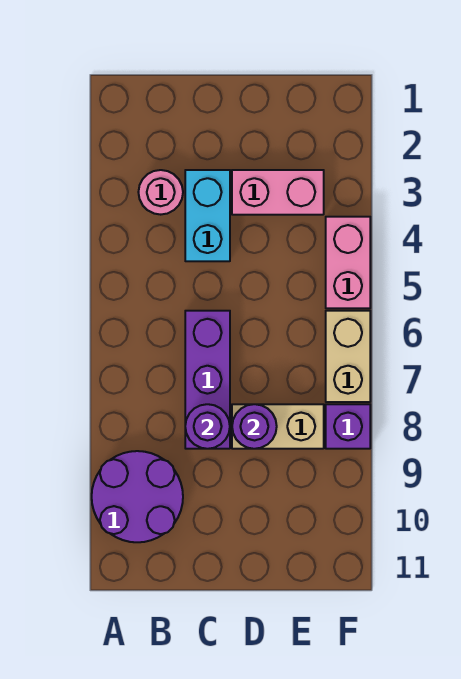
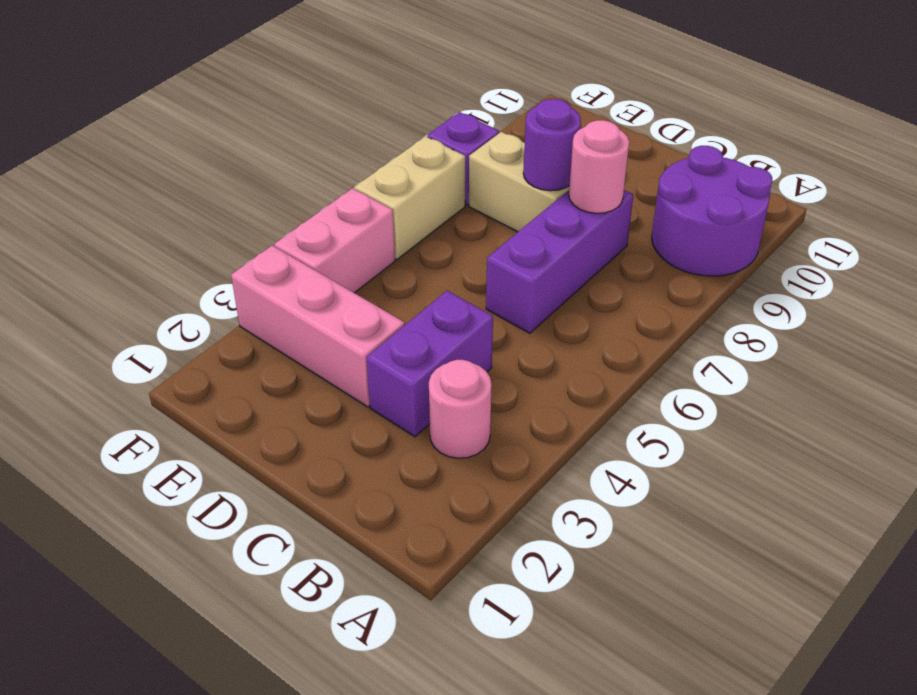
cyan brick C3:C4 level 1 -> purple brick C3:C4 level 1
purple round brick C8 level 2 -> pink round brick C8 level 2
pink brick D3:E3 level 1 -> pink brick D3:F3 level 1

